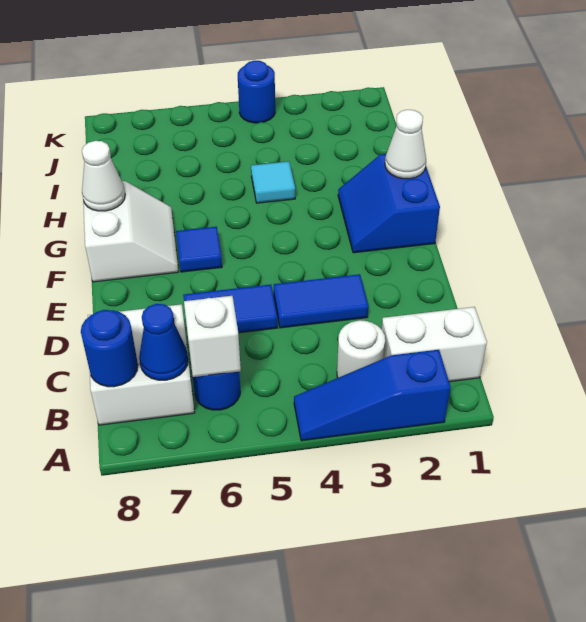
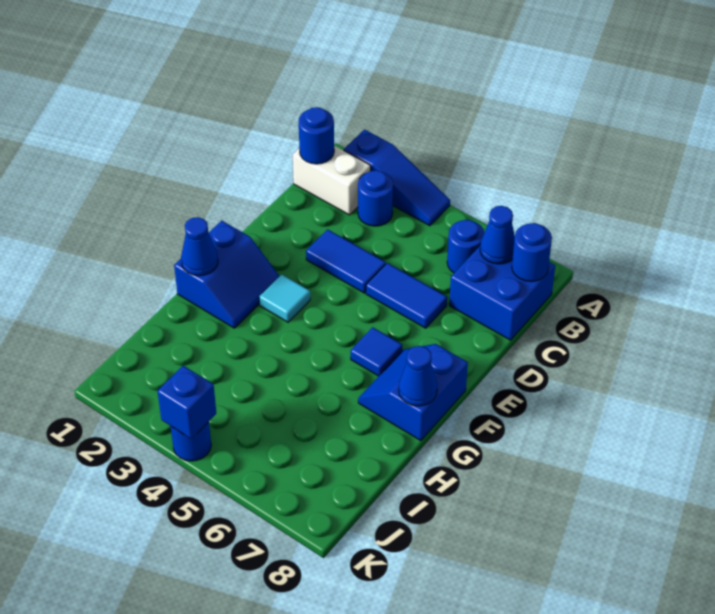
none -> blue round brick B1 level 2
white round brick B3 level 1 -> blue round brick B3 level 1
white brick B6 level 2 -> none
white brick B7:C8 level 1 -> blue brick B7:C8 level 1
white slope F7:G8 level 1 top 8 -> blue slope F7:G8 level 1 top 8
white cone G1 level 2 -> blue cone G1 level 2
white cone G8 level 2 -> blue cone G8 level 2
cyan tile H4 level 1 -> cyan tile F3 level 1
none -> blue brick K4 level 2

